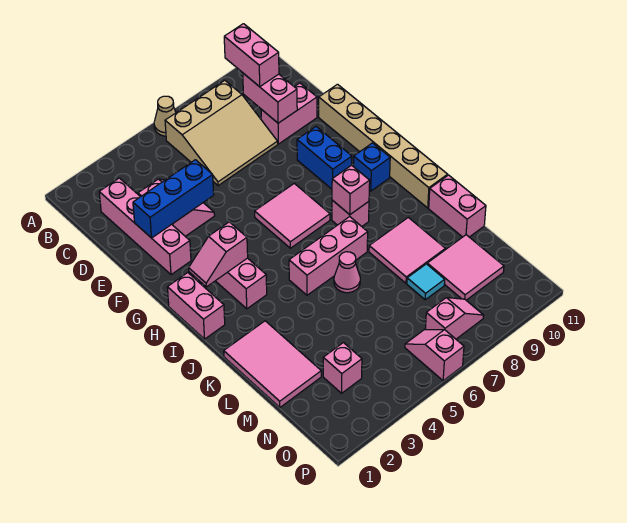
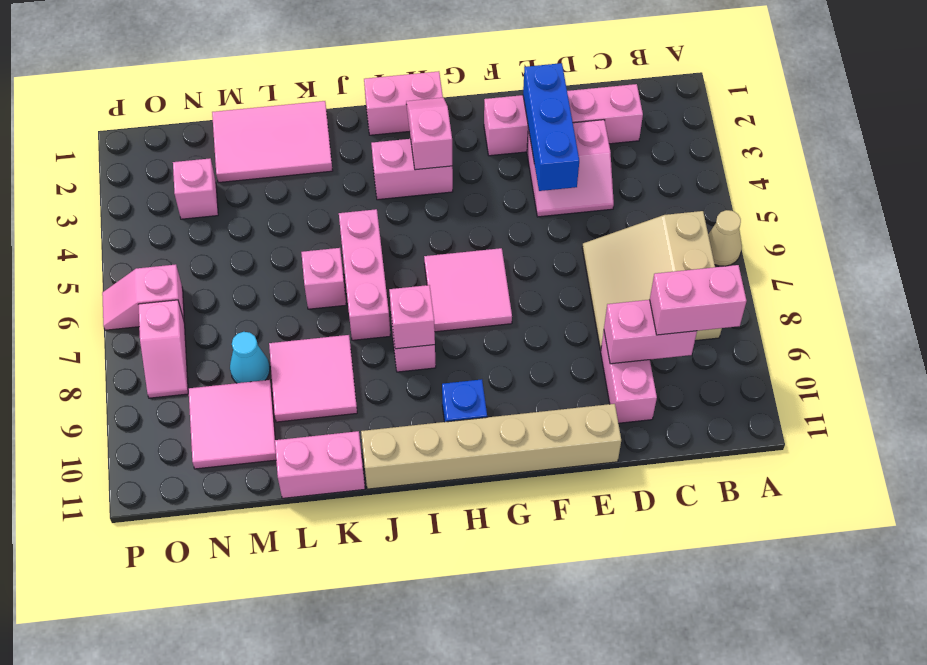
blue brick F9:G9 level 1 -> none
pink cone K6 level 1 -> pink brick K6 level 1
cyan tile M8 level 1 -> cyan cone M8 level 1
pink slope O6:P6 level 1 top P -> pink slope O6:P6 level 1 top O

